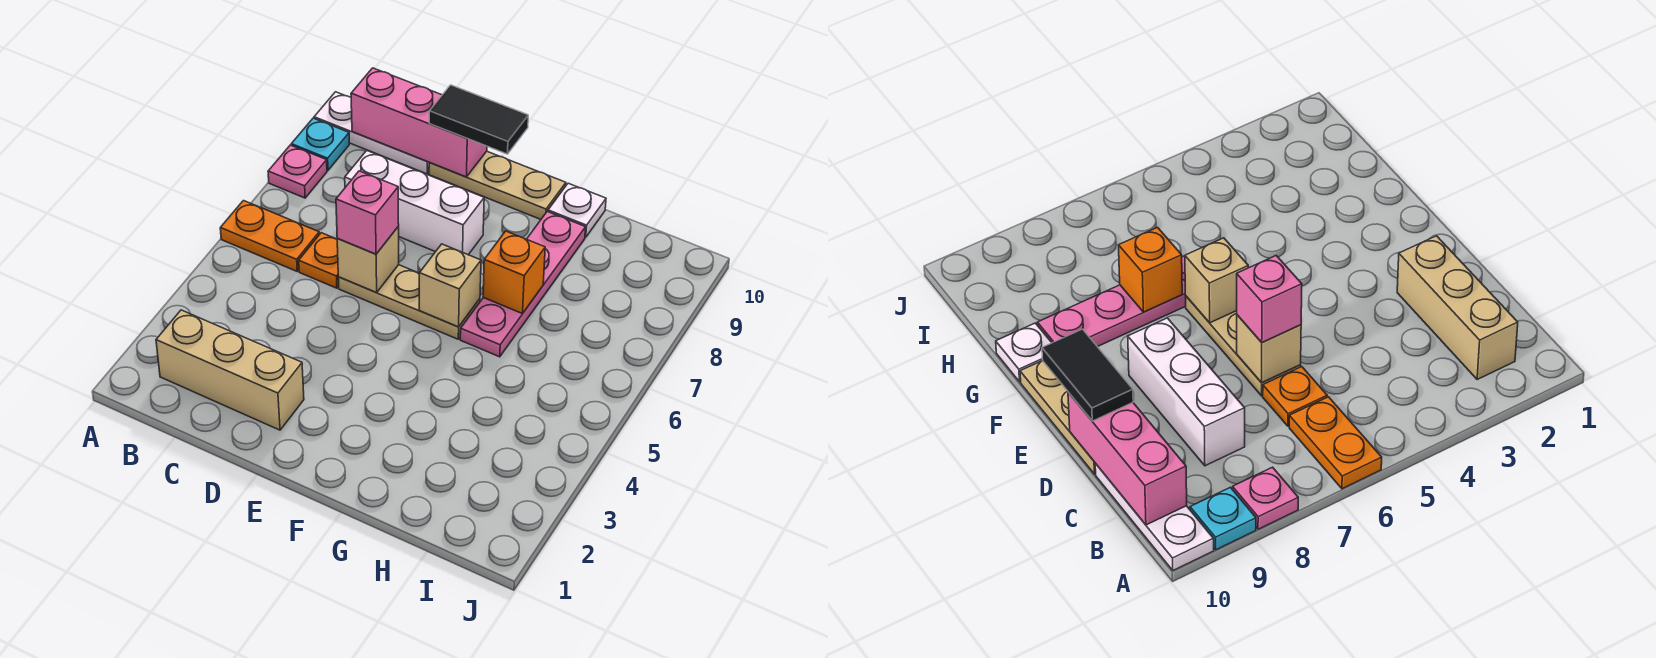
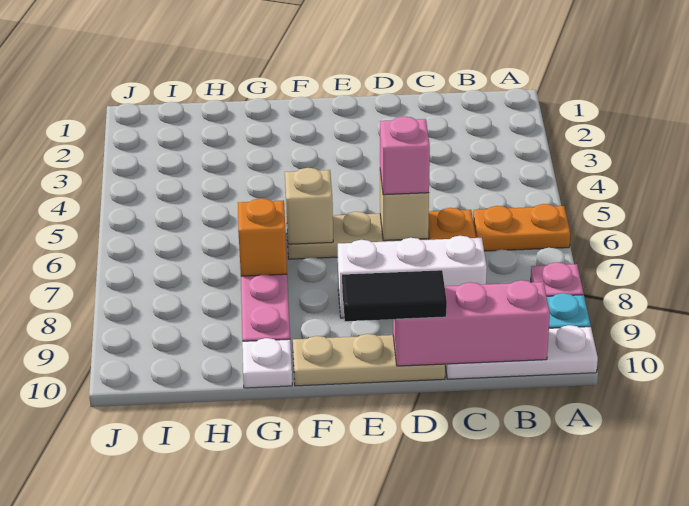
tan brick B2:D2 level 1 -> none

